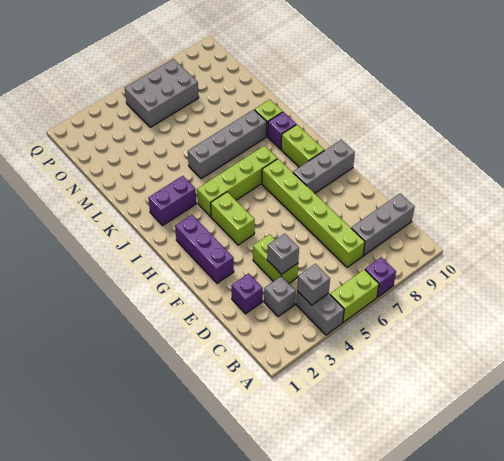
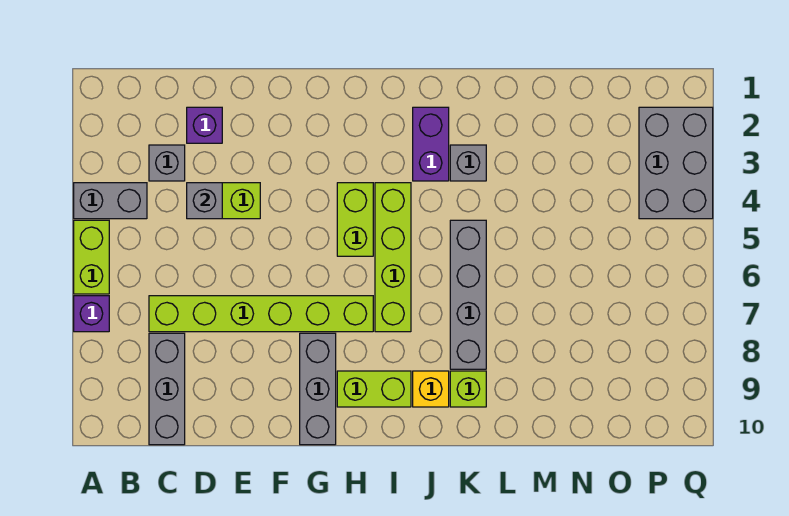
grey brick B4 level 2 -> grey brick K3 level 1
purple brick F2:H2 level 1 -> none
lime brick G4:H4 level 1 -> lime brick H4:H5 level 1
purple brick J9 level 1 -> yellow brick J9 level 1
grey brick O5:P7 level 1 -> grey brick P2:Q4 level 1

